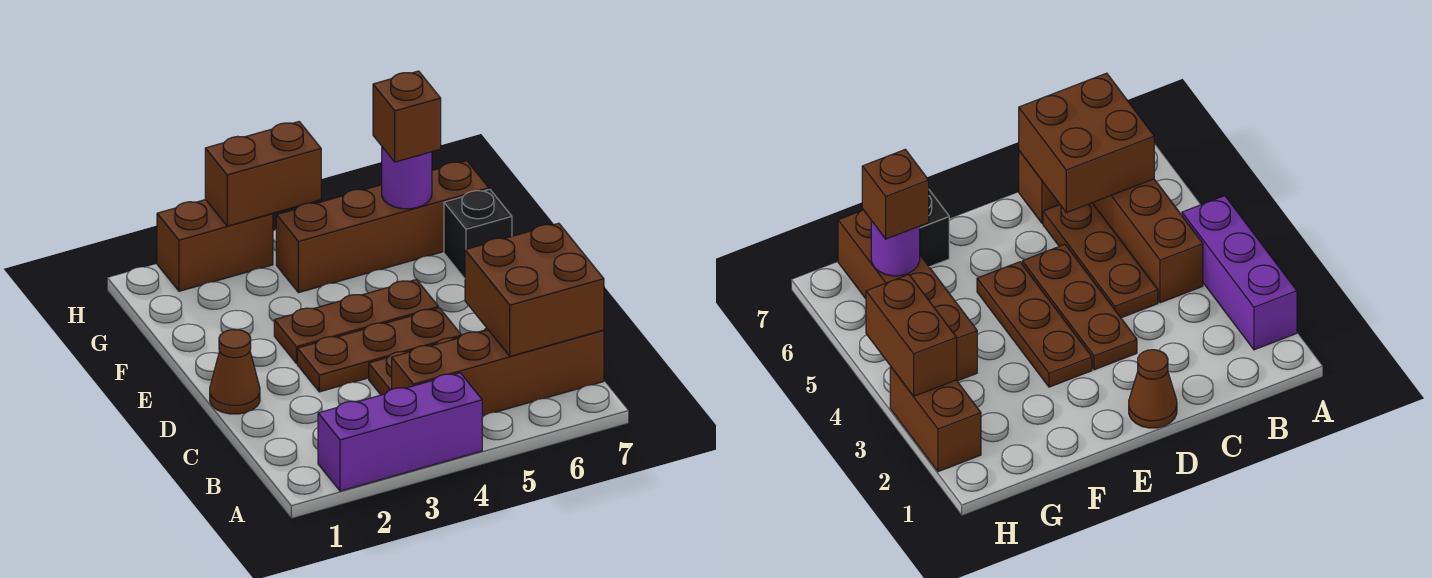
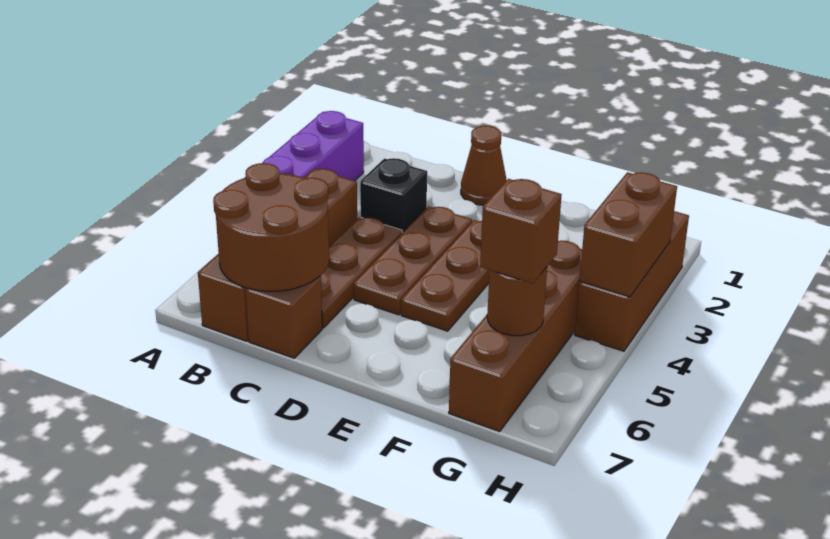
brown brick B6:C7 level 2 -> brown round brick B6:C7 level 2
black brick F7 level 1 -> black brick C3 level 1
purple round brick G6 level 2 -> brown round brick G6 level 2
brown brick H2:H3 level 1 -> brown brick H2:H4 level 1

